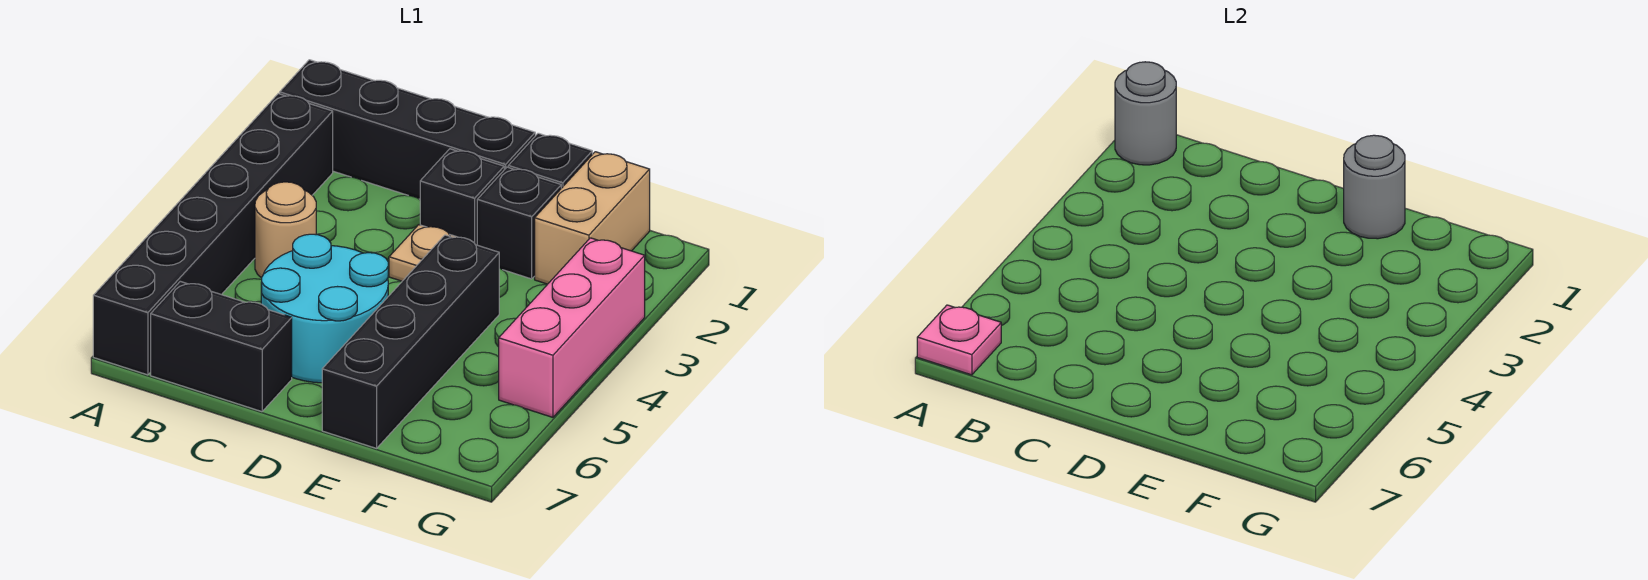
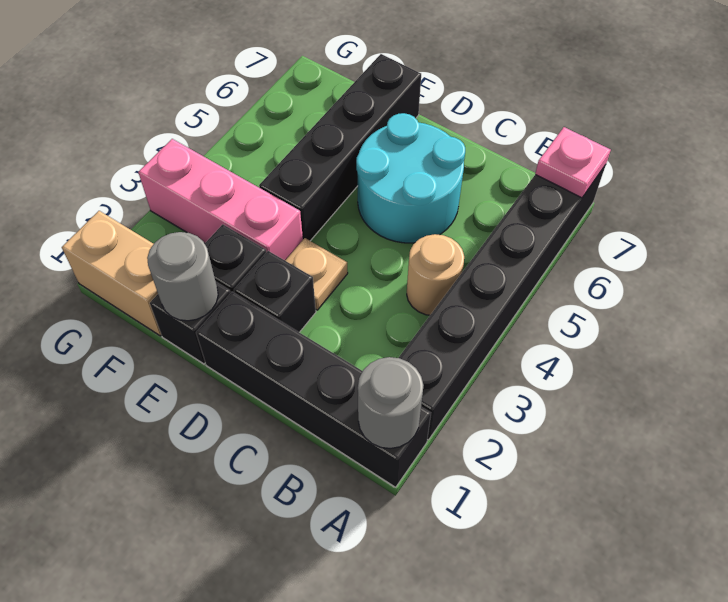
black brick B7:C7 level 1 -> none
tan brick F1:F2 level 1 -> tan brick F1:G1 level 1
pink brick G3:G5 level 1 -> pink brick E3:G3 level 1

